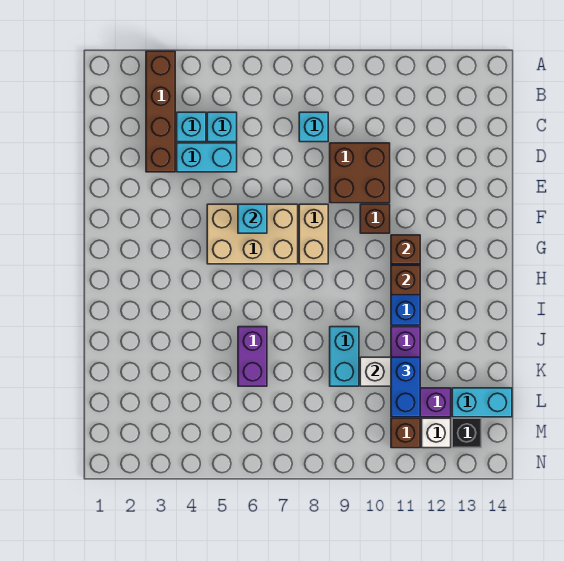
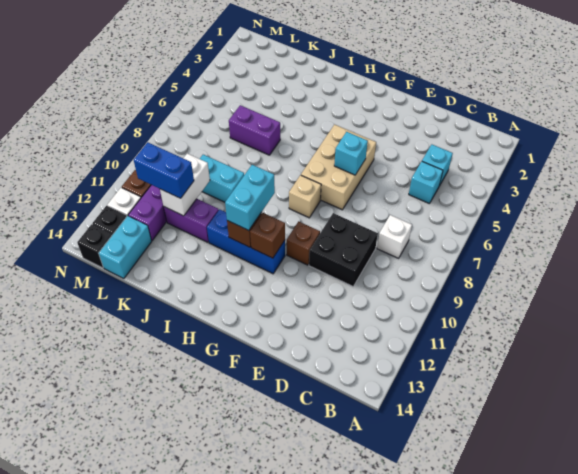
brown brick A3:D3 level 1 -> none
cyan brick C8 level 1 -> white brick C8 level 1
cyan brick D4:D5 level 1 -> cyan brick H10:H11 level 3
brown brick D9:E10 level 1 -> black brick D9:E10 level 1
tan brick F8:G8 level 1 -> tan brick G8 level 1
none -> black brick M14 level 1

